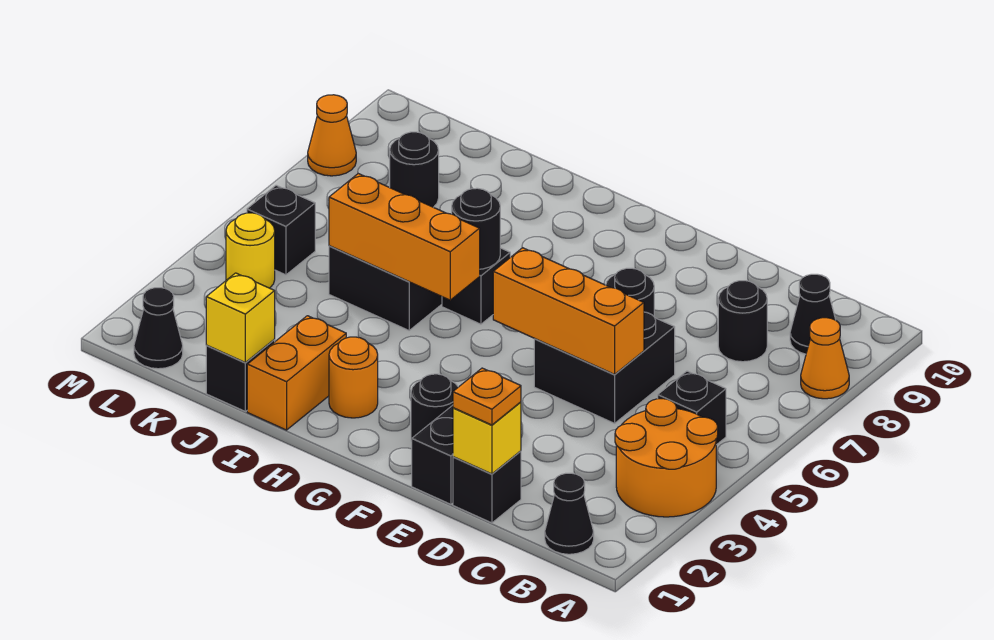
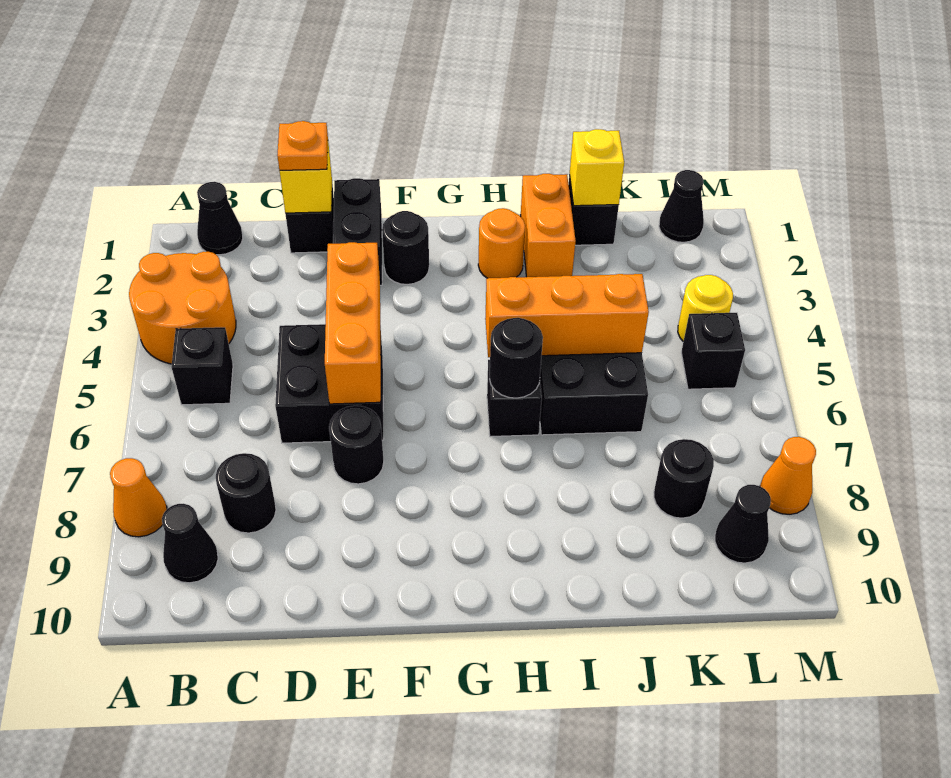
orange brick D5:F5 level 2 -> orange brick E4:E6 level 2
none -> black cone L9 level 1

